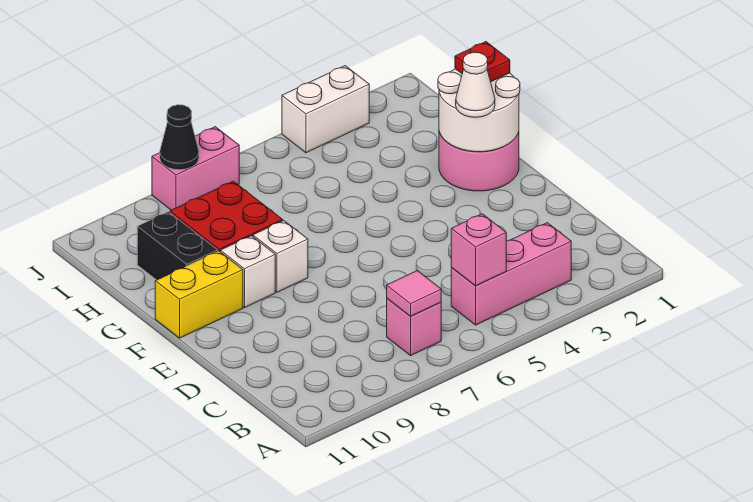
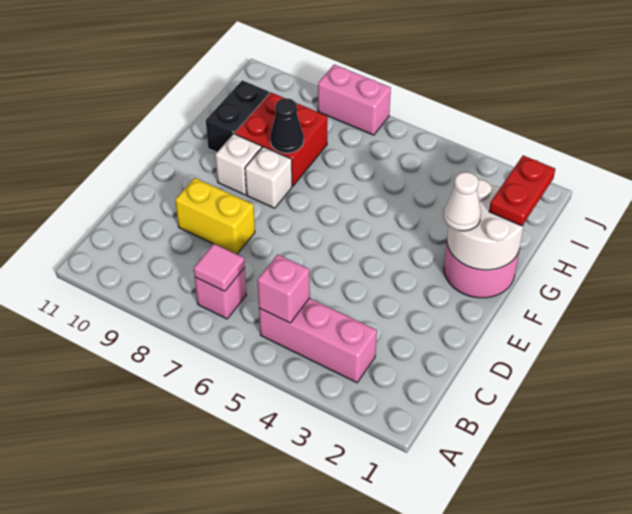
yellow brick F10:F11 level 1 -> yellow brick D8:D9 level 1
red plate G1 level 3 -> red plate G1:H1 level 3
white brick J3:J4 level 1 -> none
black cone J8 level 2 -> black cone G8 level 2

